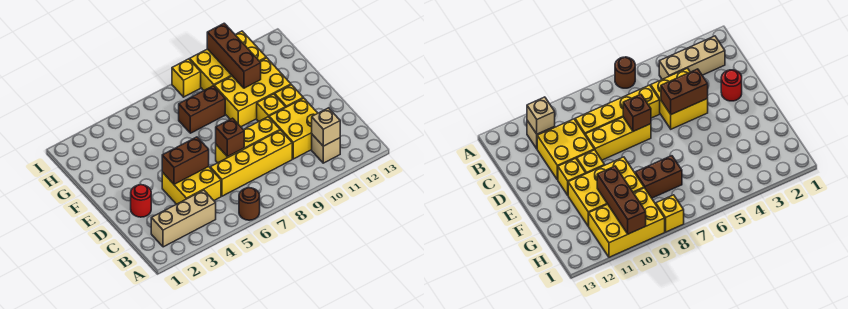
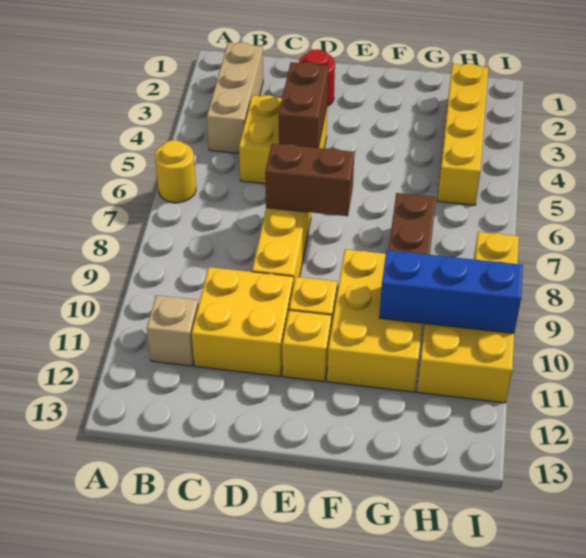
brown round brick A6 level 1 -> yellow round brick A6 level 1
tan brick B11 level 2 -> none
yellow brick C6:C9 level 1 -> yellow brick H2:H5 level 1
brown brick D7 level 2 -> brown brick D7:E7 level 2
brown brick G10:I10 level 2 -> blue brick G10:I10 level 2

